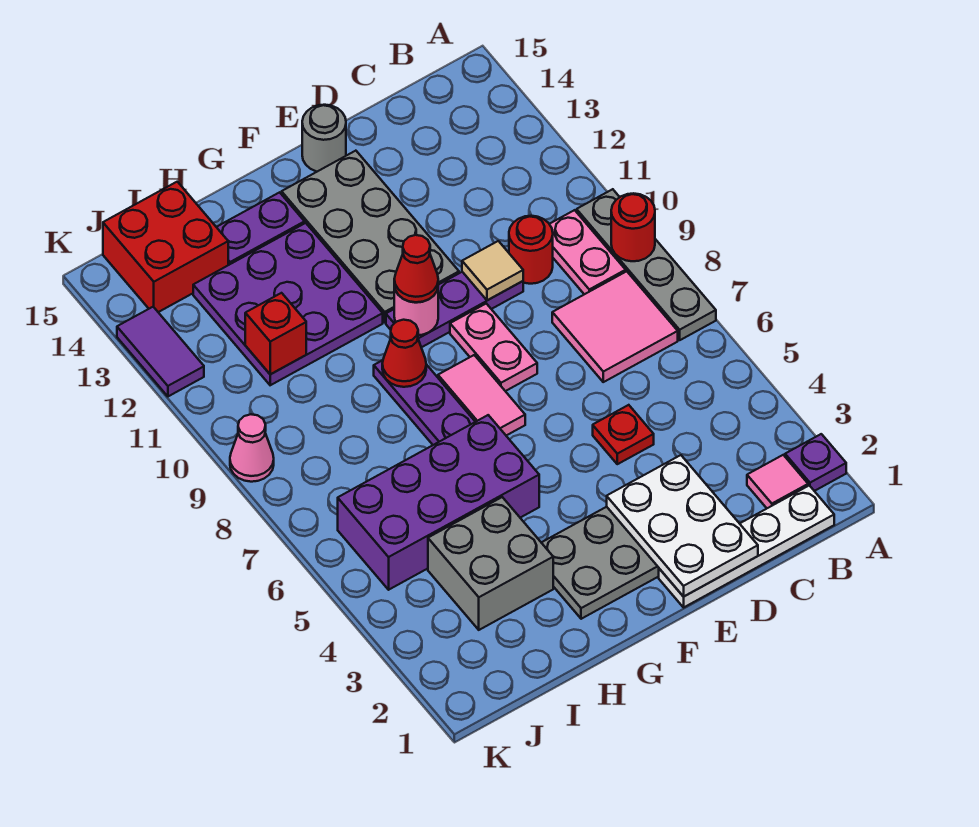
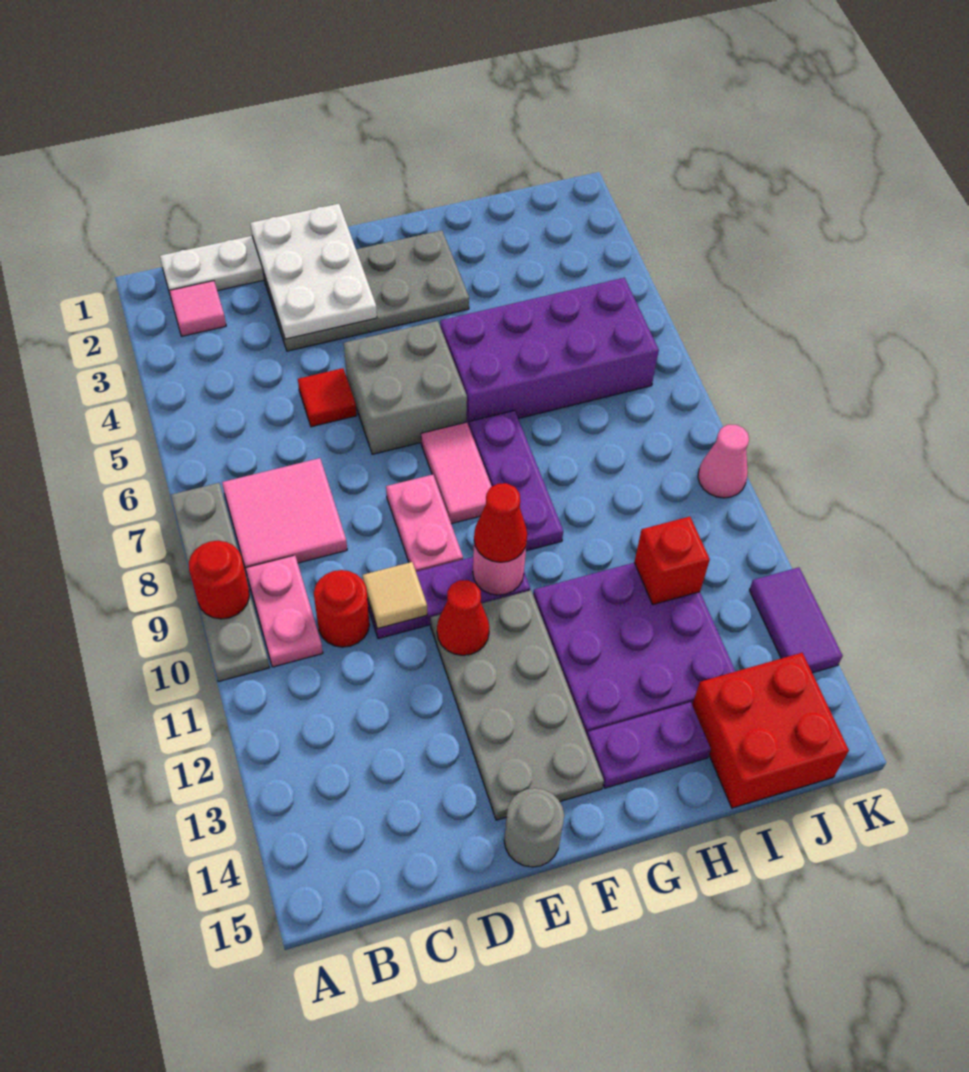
purple plate A2 level 1 -> none
red plate D5 level 1 -> red tile D5 level 1
red cone G9 level 2 -> red cone E11 level 2
grey brick H3:I4 level 1 -> grey brick E5:F6 level 1

